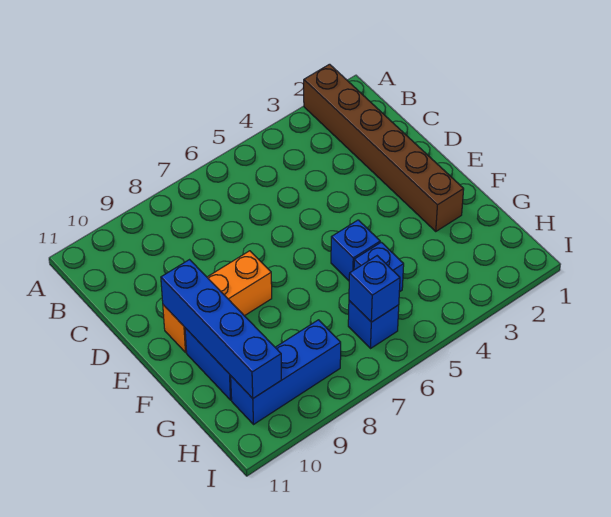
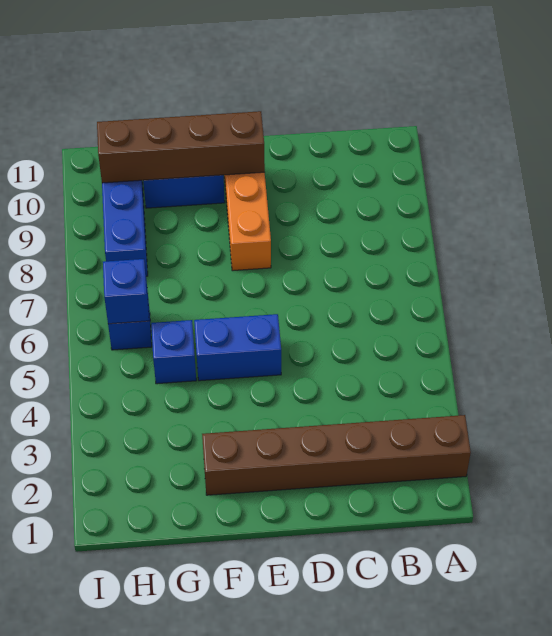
blue brick E10:H10 level 2 -> brown brick E10:H10 level 2
blue brick F5 level 1 -> blue brick E5:F5 level 1

